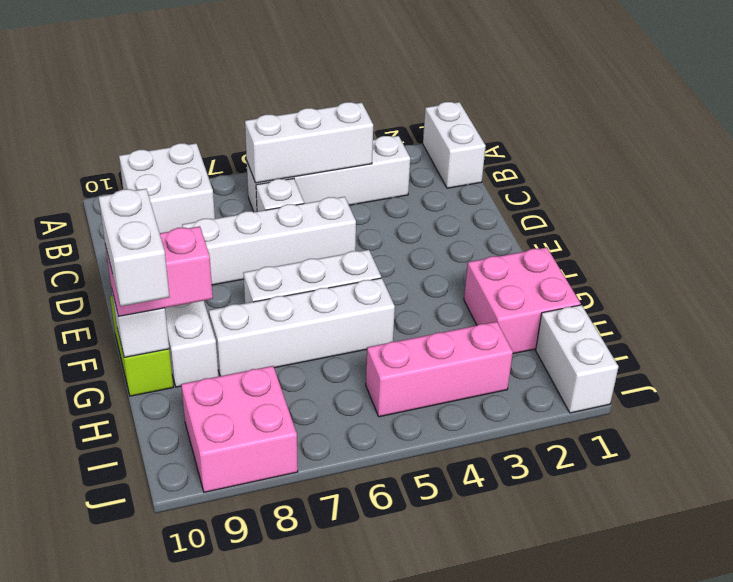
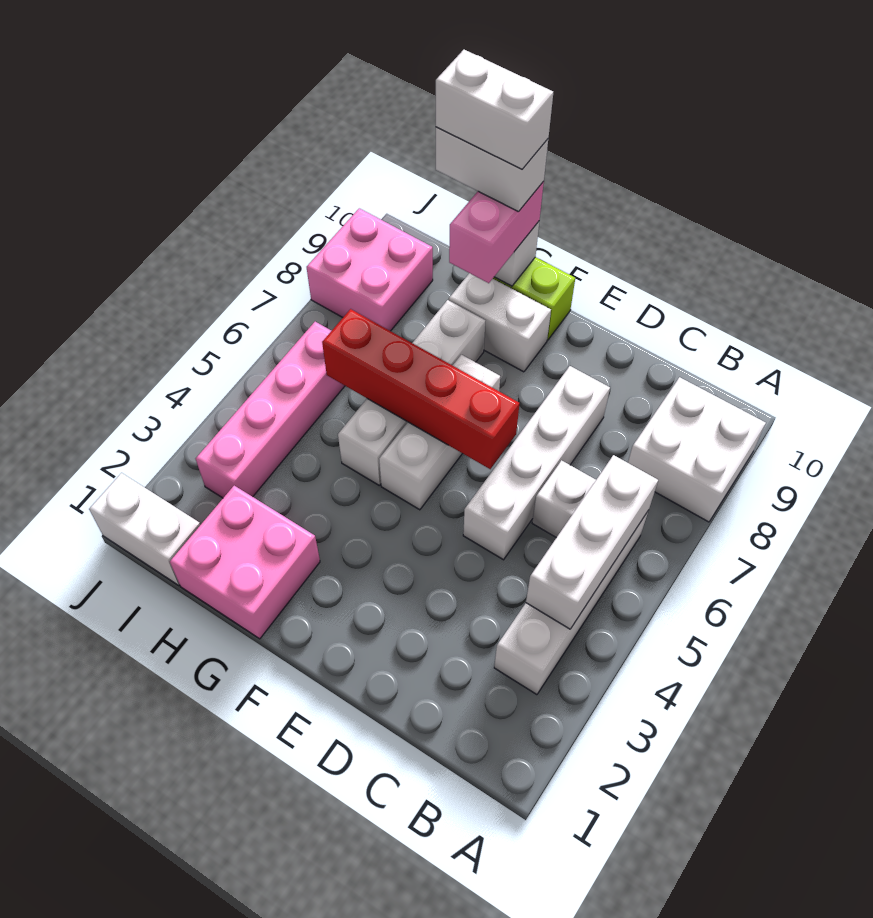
white brick A1:B1 level 1 -> white brick G10:H10 level 5
none -> red brick E6:H6 level 2
pink brick I3:I5 level 1 -> pink brick I3:I6 level 1

